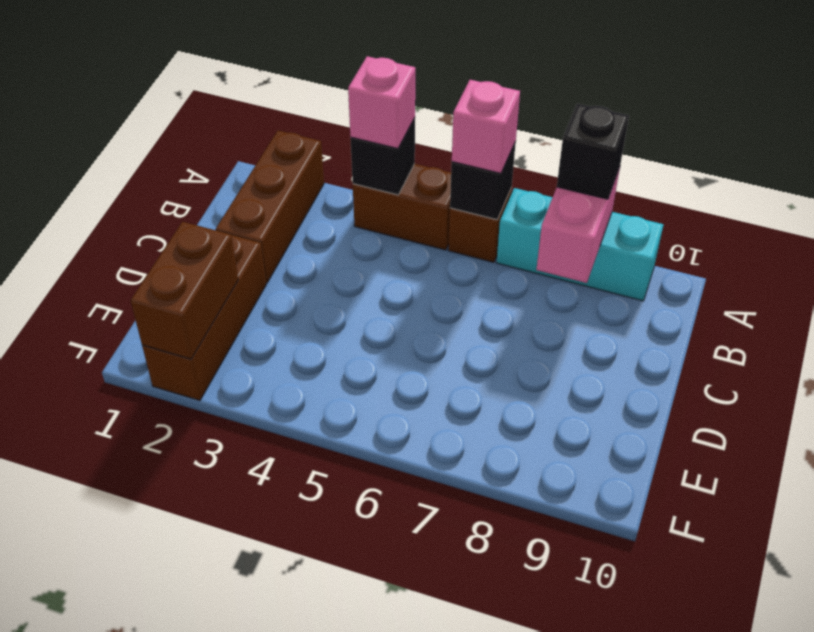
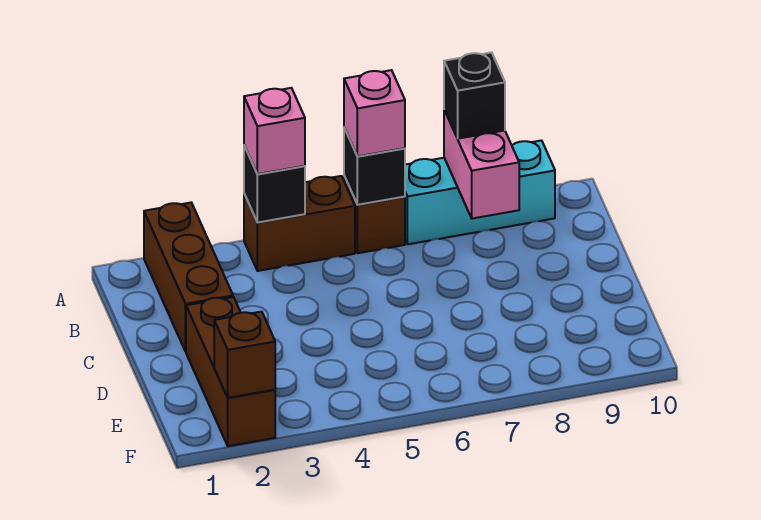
brown brick E2:F2 level 2 -> brown brick F2 level 2

